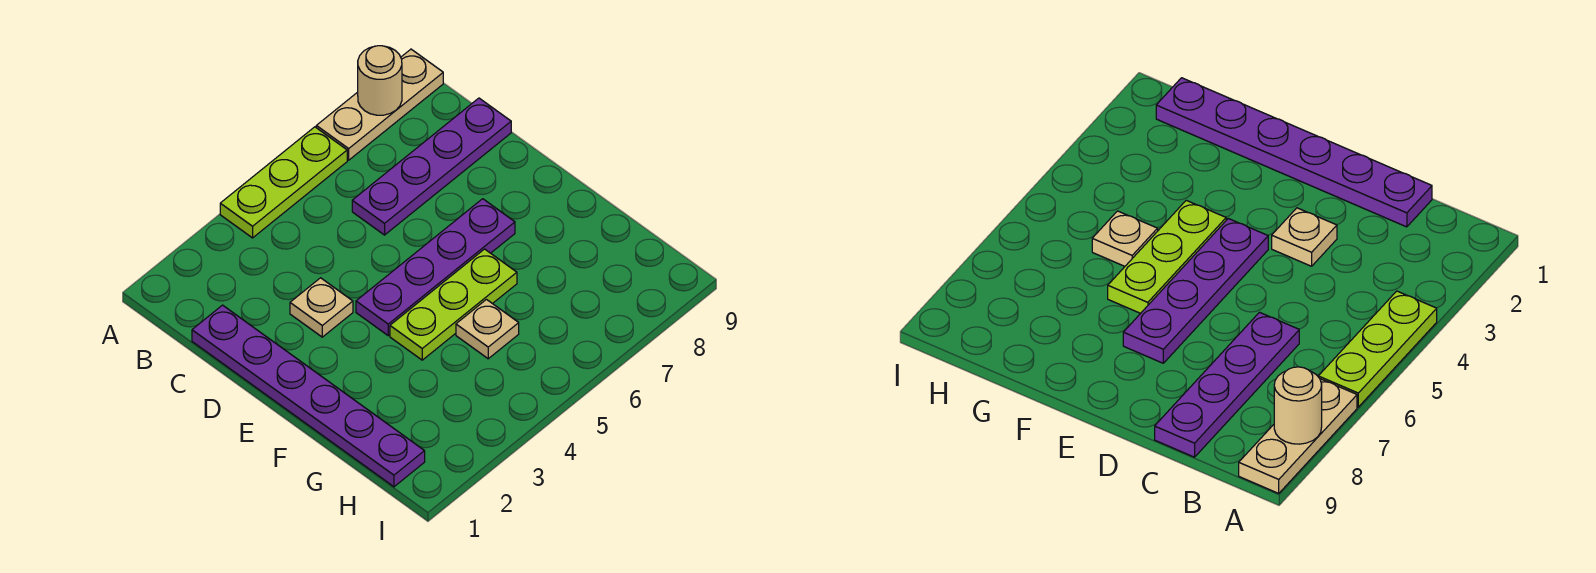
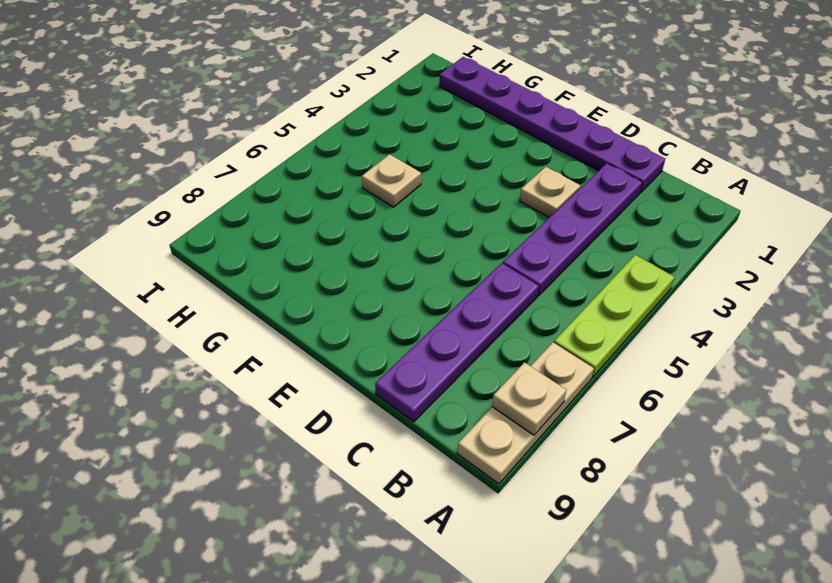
tan round brick A8 level 2 -> tan plate A8 level 2
purple plate E4:E7 level 1 -> purple plate C2:C5 level 1
lime plate F4:F6 level 1 -> none

